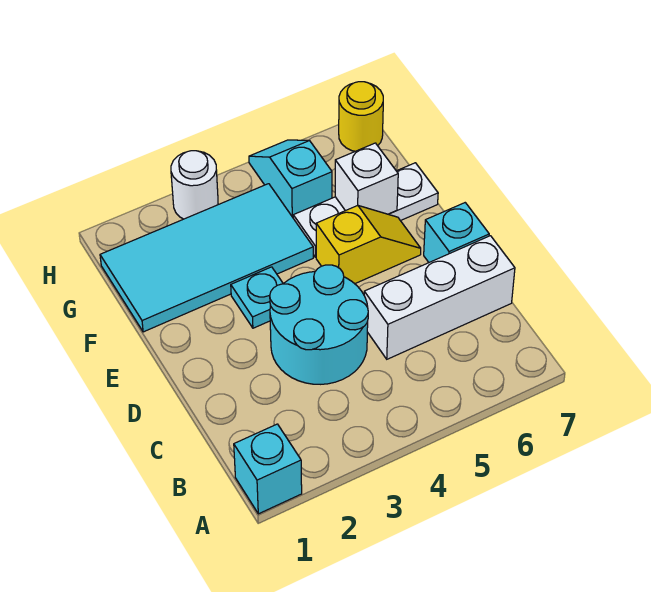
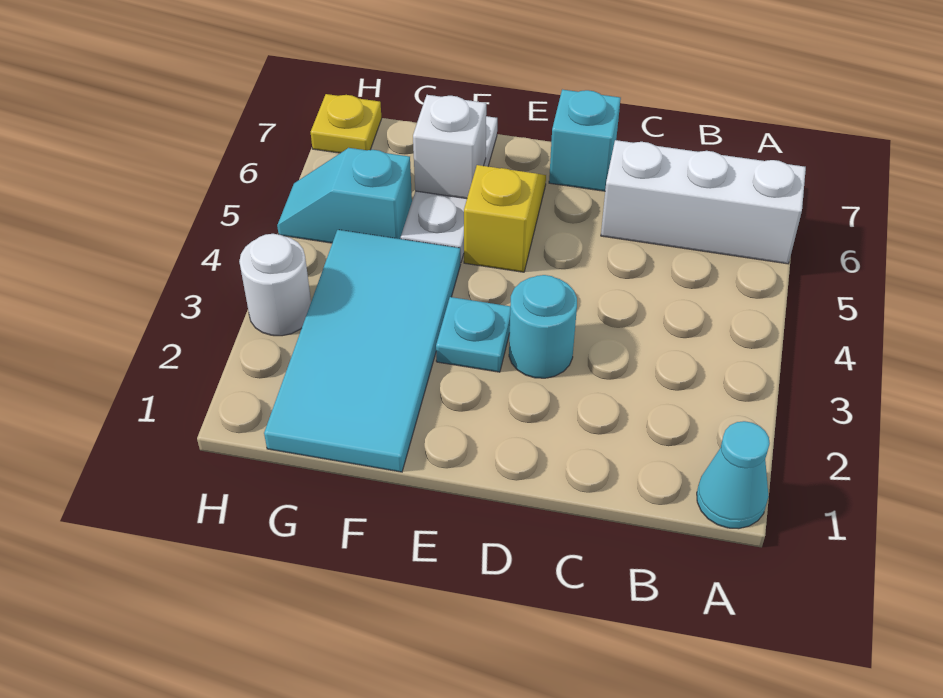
cyan brick A1 level 1 -> cyan cone A1 level 1
cyan round brick C3:D4 level 1 -> cyan round brick D3 level 1
white brick C5:C7 level 1 -> white brick A6:C6 level 1
yellow round brick H7 level 1 -> yellow plate H7 level 1

